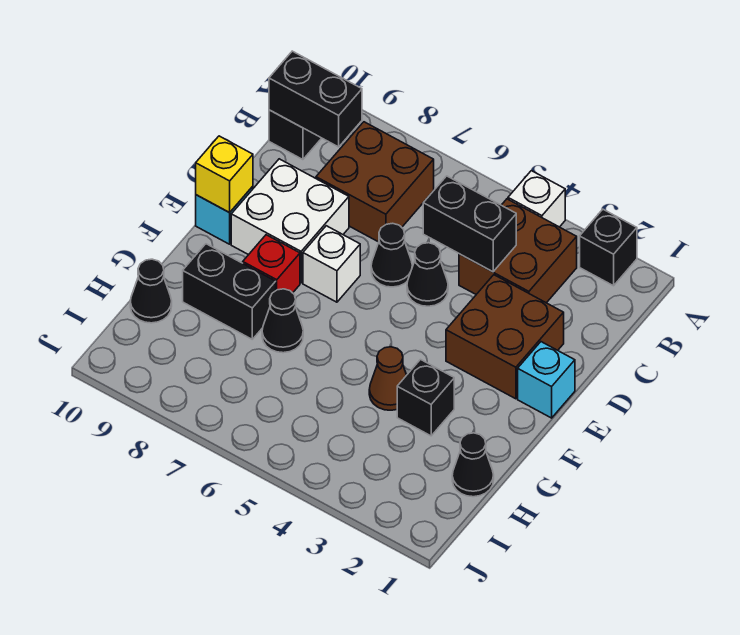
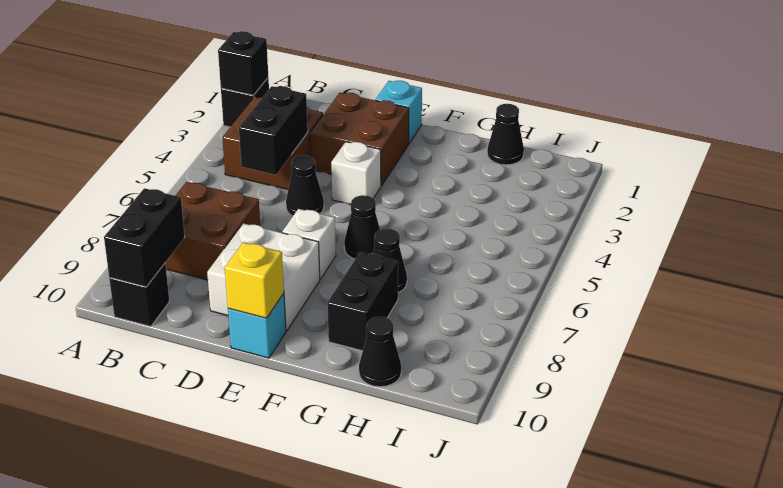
white brick A4 level 1 -> white brick E4 level 1
black cone D6 level 1 -> black cone F6 level 1
red brick F8 level 1 -> none
black brick G3 level 1 -> black brick A2 level 2
brown cone G4 level 1 -> none

